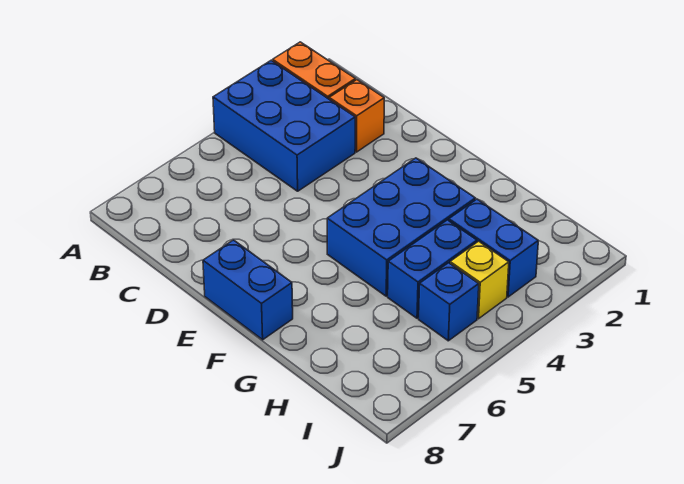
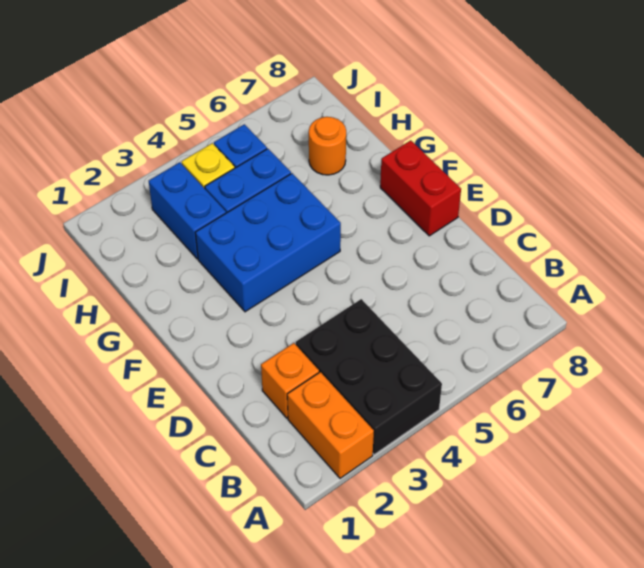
blue brick A3:C4 level 1 -> black brick A3:C4 level 1
blue brick E8:F8 level 1 -> red brick E8:F8 level 1
none -> orange round brick H7 level 1

